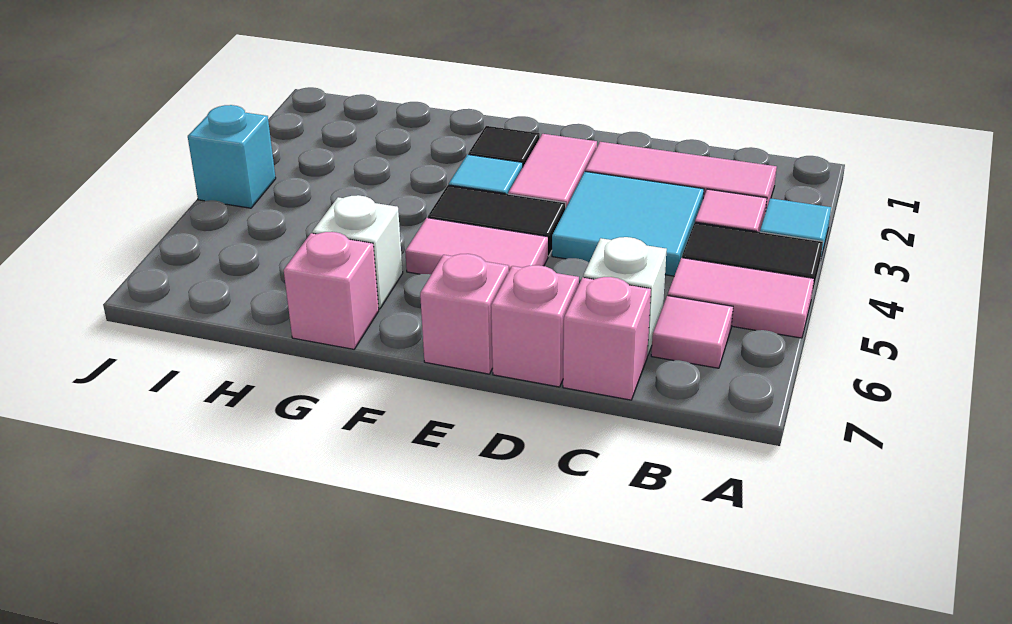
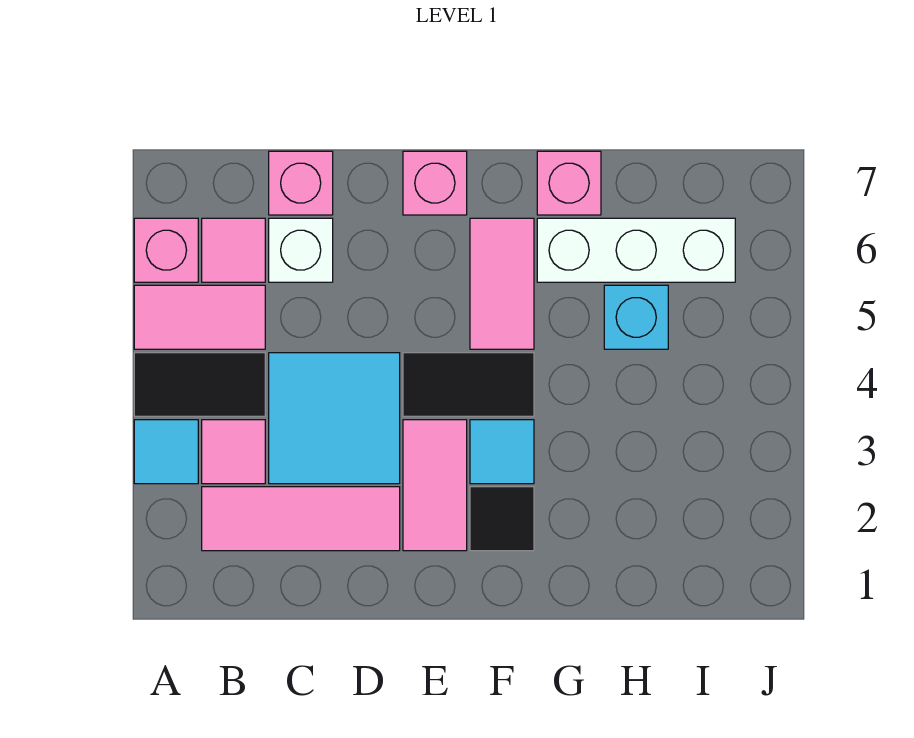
pink brick D7 level 1 -> pink brick A6 level 1
pink tile E5:F5 level 1 -> pink tile F5:F6 level 1
white brick G6 level 1 -> white brick G6:I6 level 1
cyan brick J4 level 1 -> cyan brick H5 level 1

